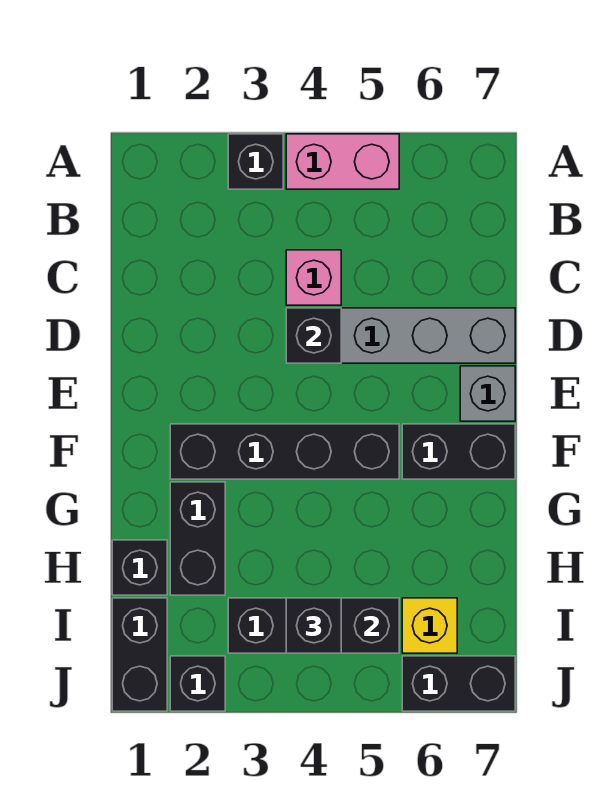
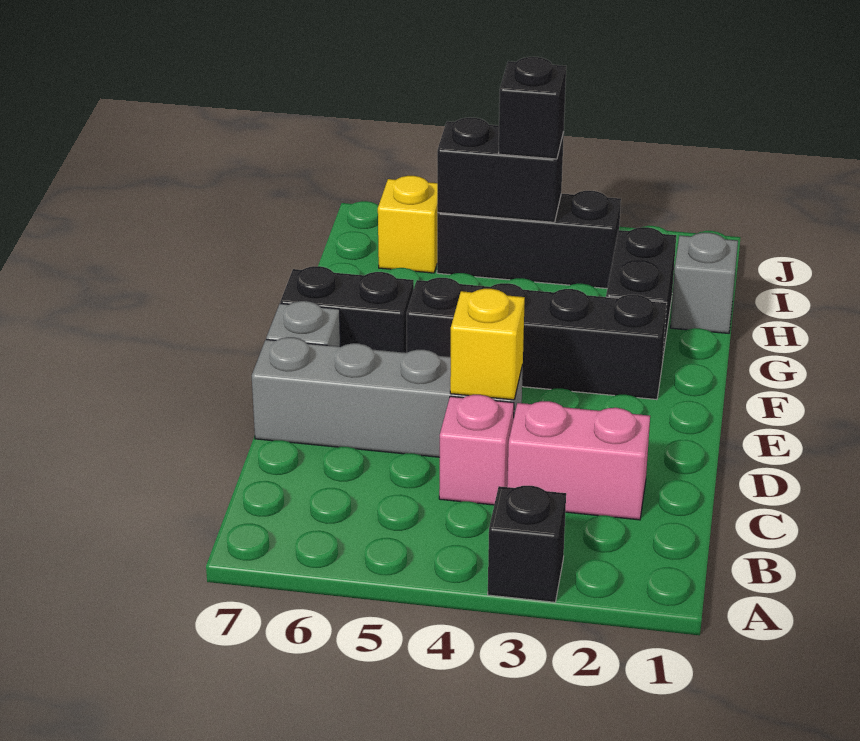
pink brick A4:A5 level 1 -> pink brick C2:C3 level 1
black brick D4 level 2 -> yellow brick D4 level 2
black brick H1 level 1 -> grey brick H1 level 1
black brick I1:J1 level 1 -> none
black brick J2 level 1 -> none
black brick J6:J7 level 1 -> none

